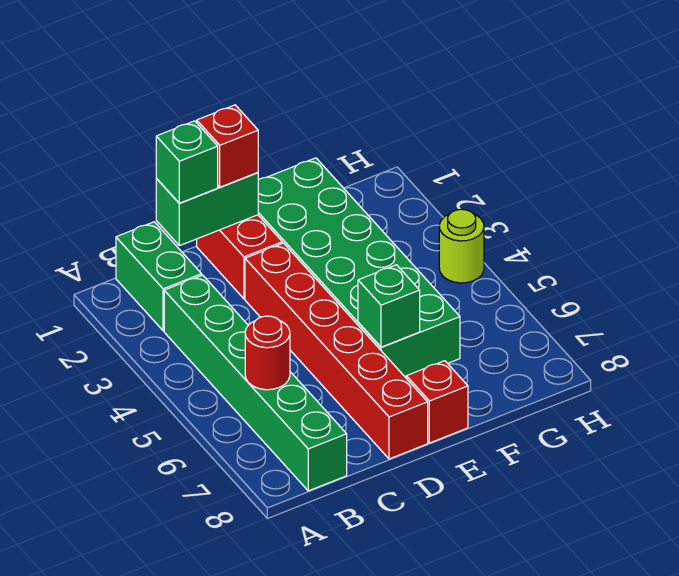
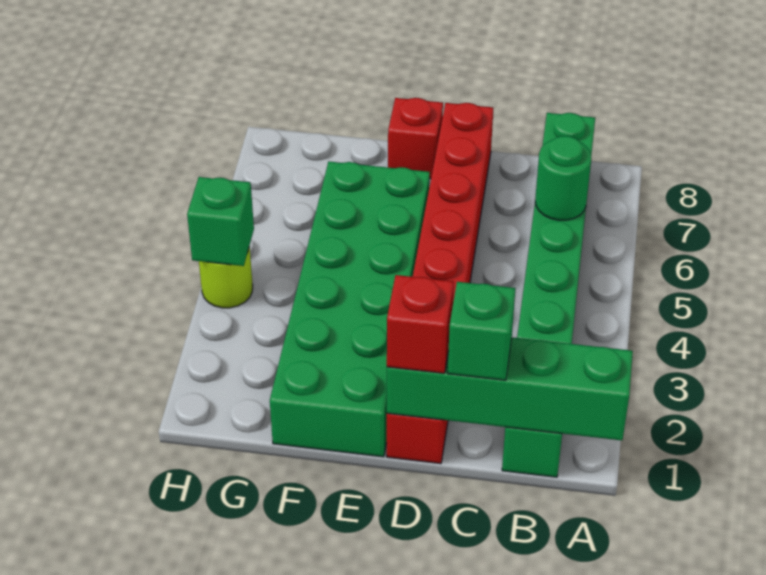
red round brick B6 level 2 -> green round brick B6 level 2
green brick C1:D1 level 2 -> green brick A1:D1 level 2
green brick E6 level 2 -> green brick H4 level 2

